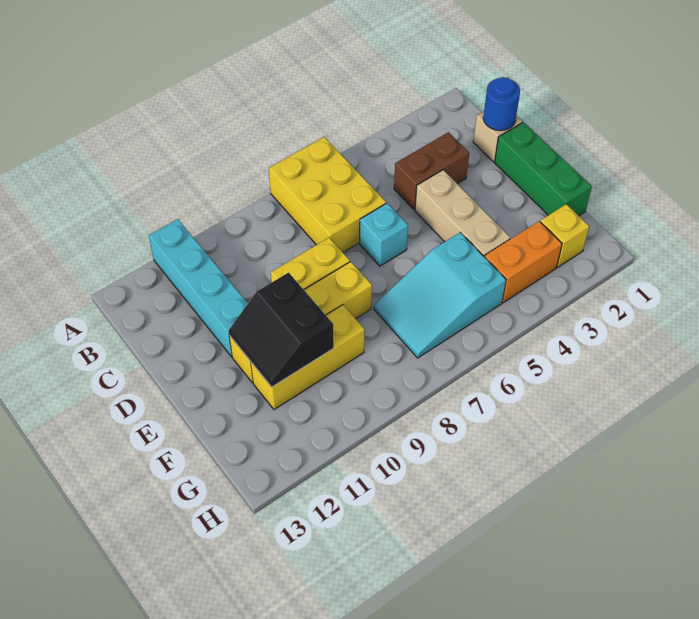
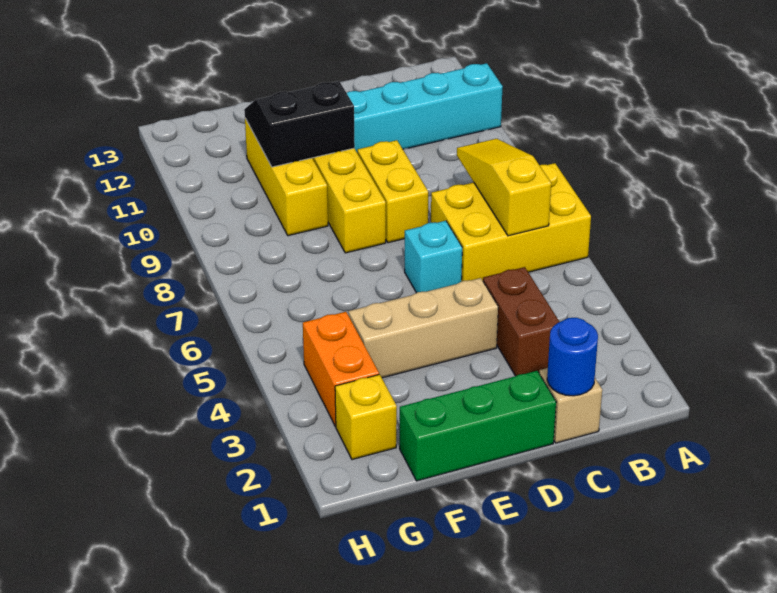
none -> yellow slope B6:B8 level 2 top 6
cyan slope F5:G7 level 1 top 5 -> none

